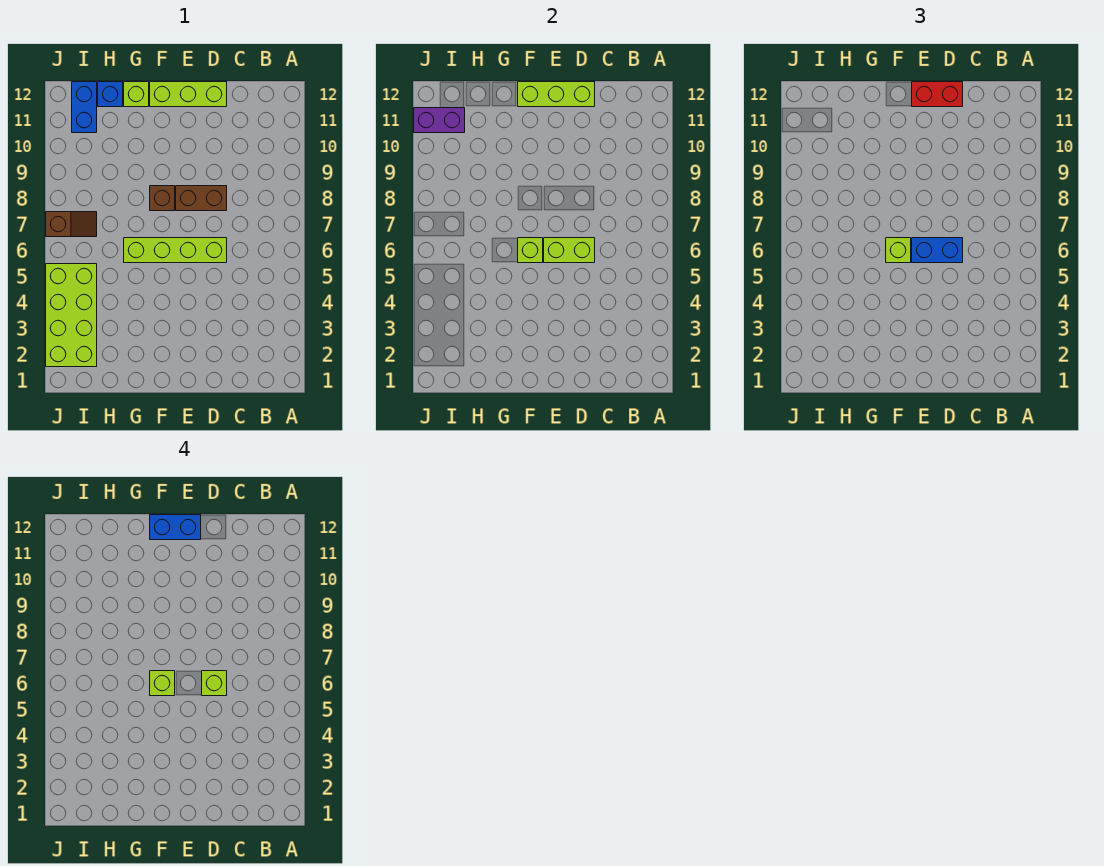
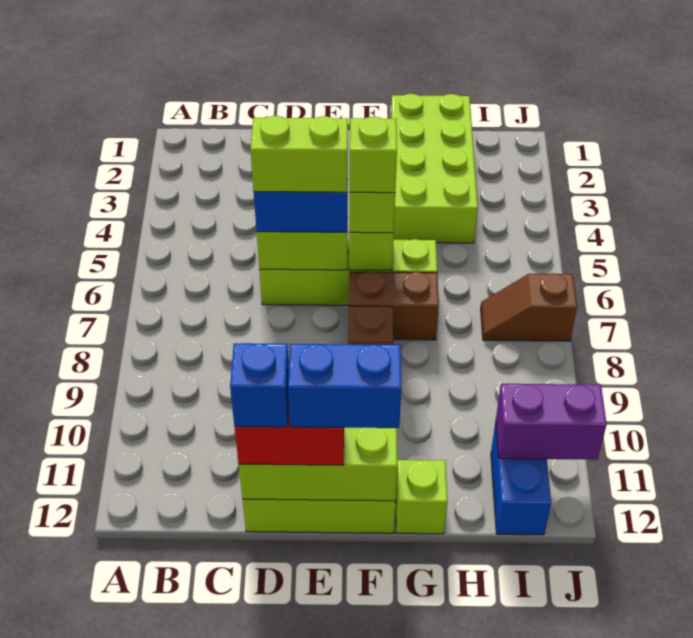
lime brick D6 level 4 -> lime brick D6:E6 level 4
brown brick D8:E8 level 1 -> brown brick F7:G7 level 1
blue brick H12 level 1 -> blue brick D12 level 4
lime brick I2:J5 level 1 -> lime brick G1:H4 level 1

